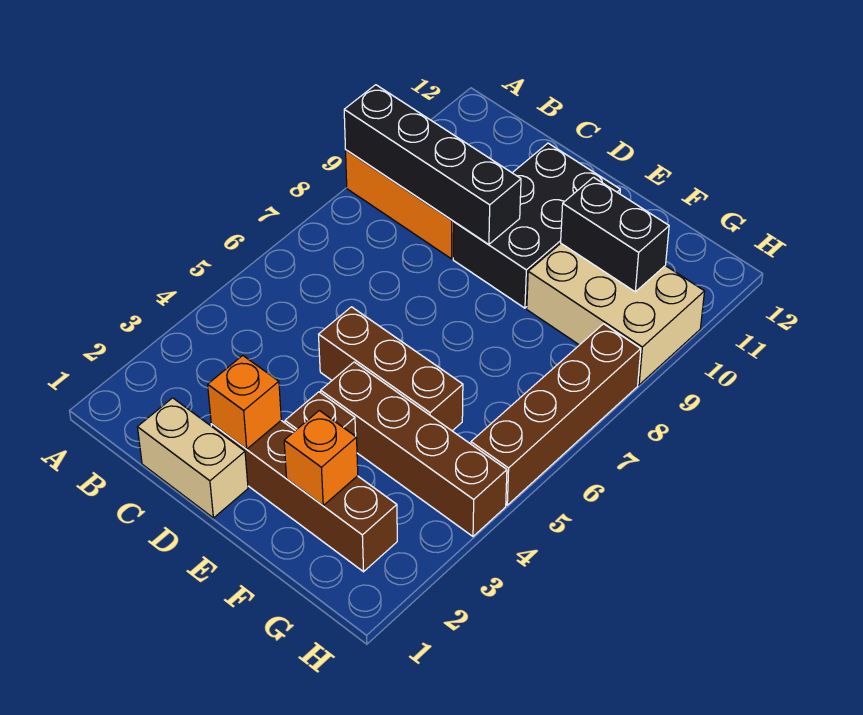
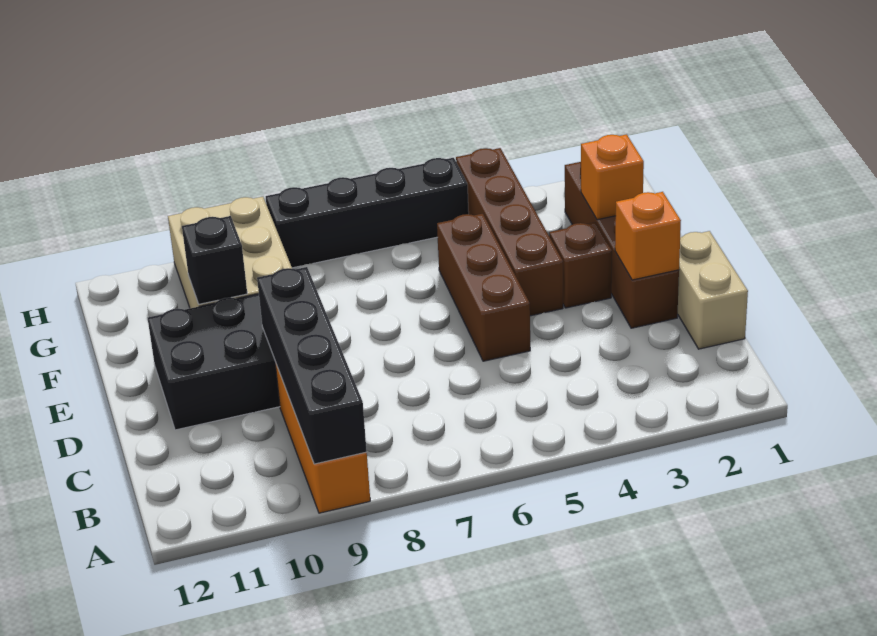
black brick F10:G10 level 2 -> black brick F10 level 2
brown brick H5:H8 level 1 -> black brick H5:H8 level 1

